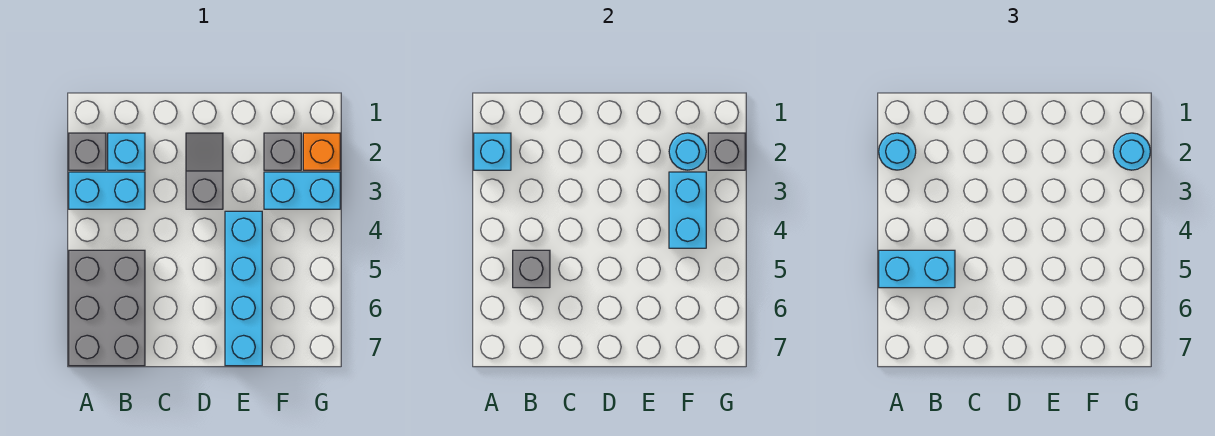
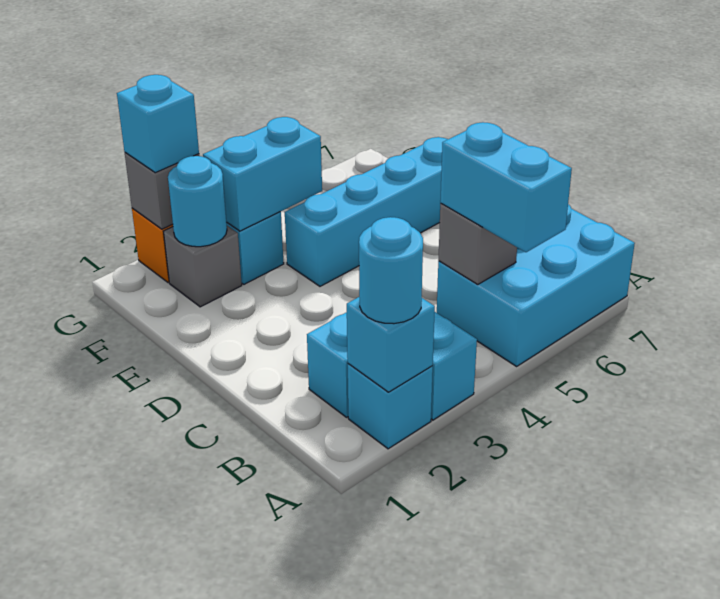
grey brick A2 level 1 -> cyan brick A2 level 1
grey brick A5:B7 level 1 -> cyan brick A5:B7 level 1
grey slope D2:D3 level 1 top 3 -> none
cyan round brick G2 level 3 -> cyan brick G2 level 3

